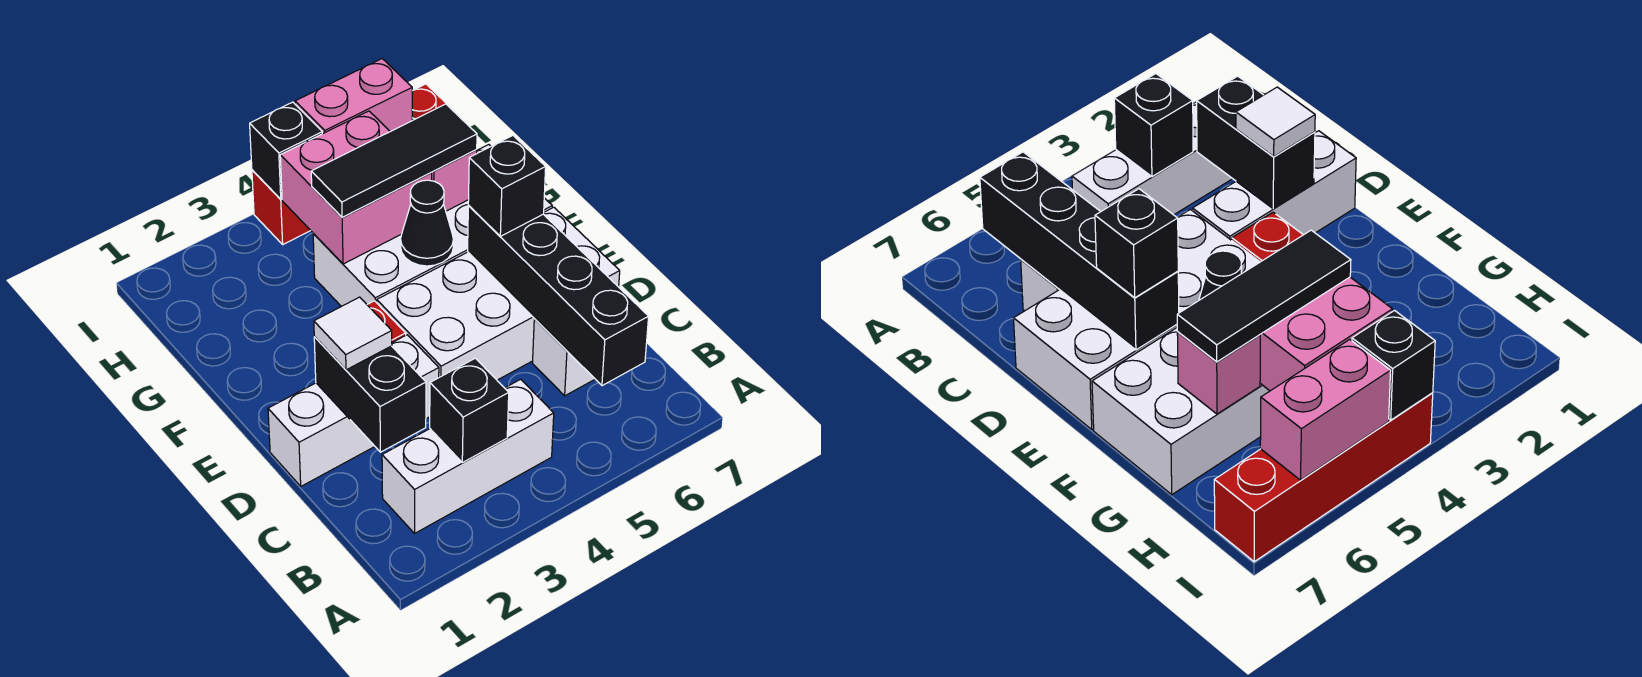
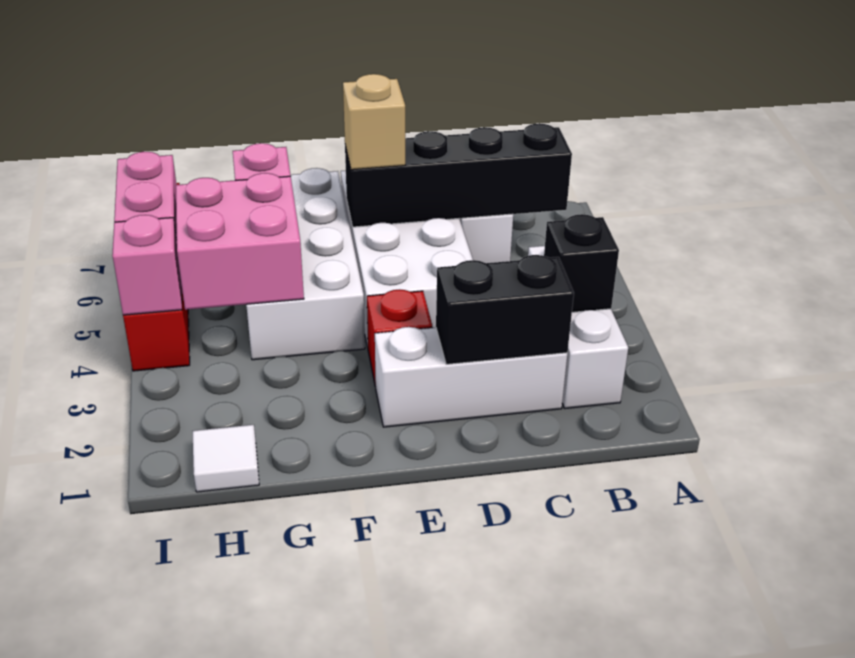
white brick D1:D3 level 1 -> white brick C2:E2 level 1
white tile D2 level 3 -> white tile H1 level 1
black brick E6 level 3 -> tan brick E6 level 3
black cone F5 level 2 -> none
black tile G4:G6 level 3 -> none
black brick I4 level 2 -> pink brick I4 level 2

